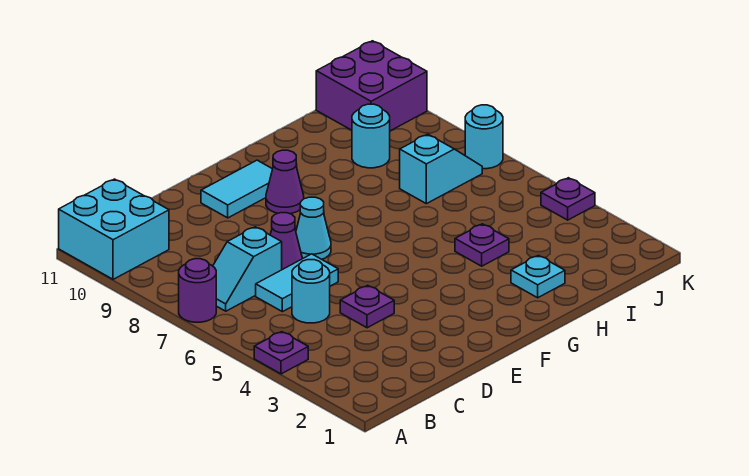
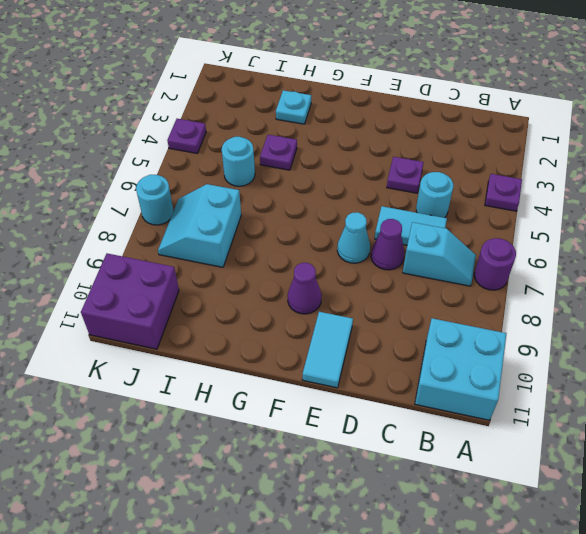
cyan tile E10:F10 level 1 -> cyan tile E10:E11 level 1
cyan slope I7:J7 level 1 top I -> cyan slope I7:J8 level 1 top I
cyan round brick I9 level 1 -> cyan round brick I5 level 1

